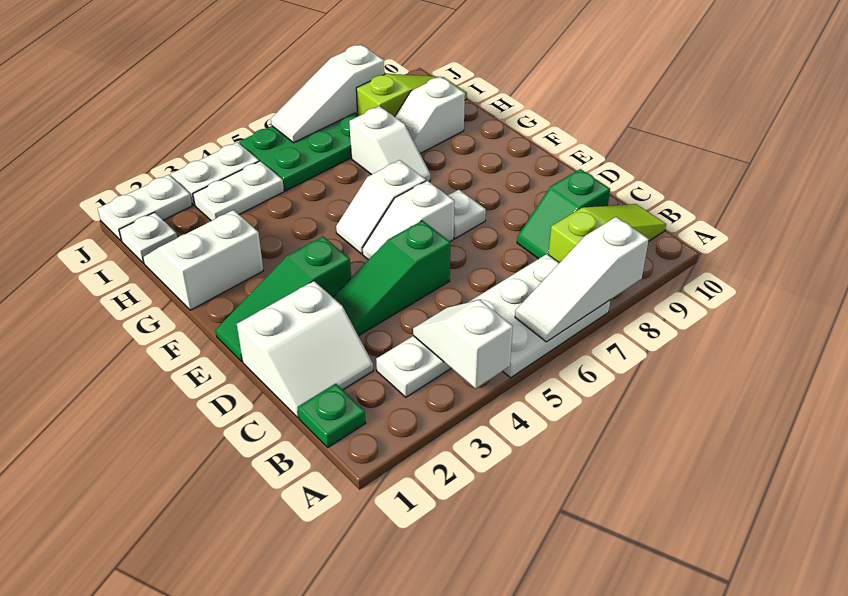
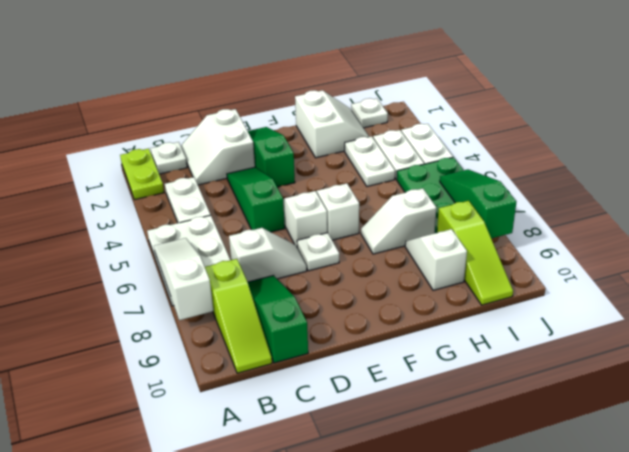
none -> lime plate A1:A2 level 1
white slope A4:B4 level 2 top A -> white slope C7:D7 level 1 top C
green plate B1 level 1 -> white plate B1 level 1
green slope C8:C9 level 1 top 9 -> green slope C8:C10 level 1 top 10
white plate J1:J2 level 1 -> white plate H3:H4 level 1
white slope J6:J8 level 2 top 8 -> green slope J6:J8 level 2 top 8

